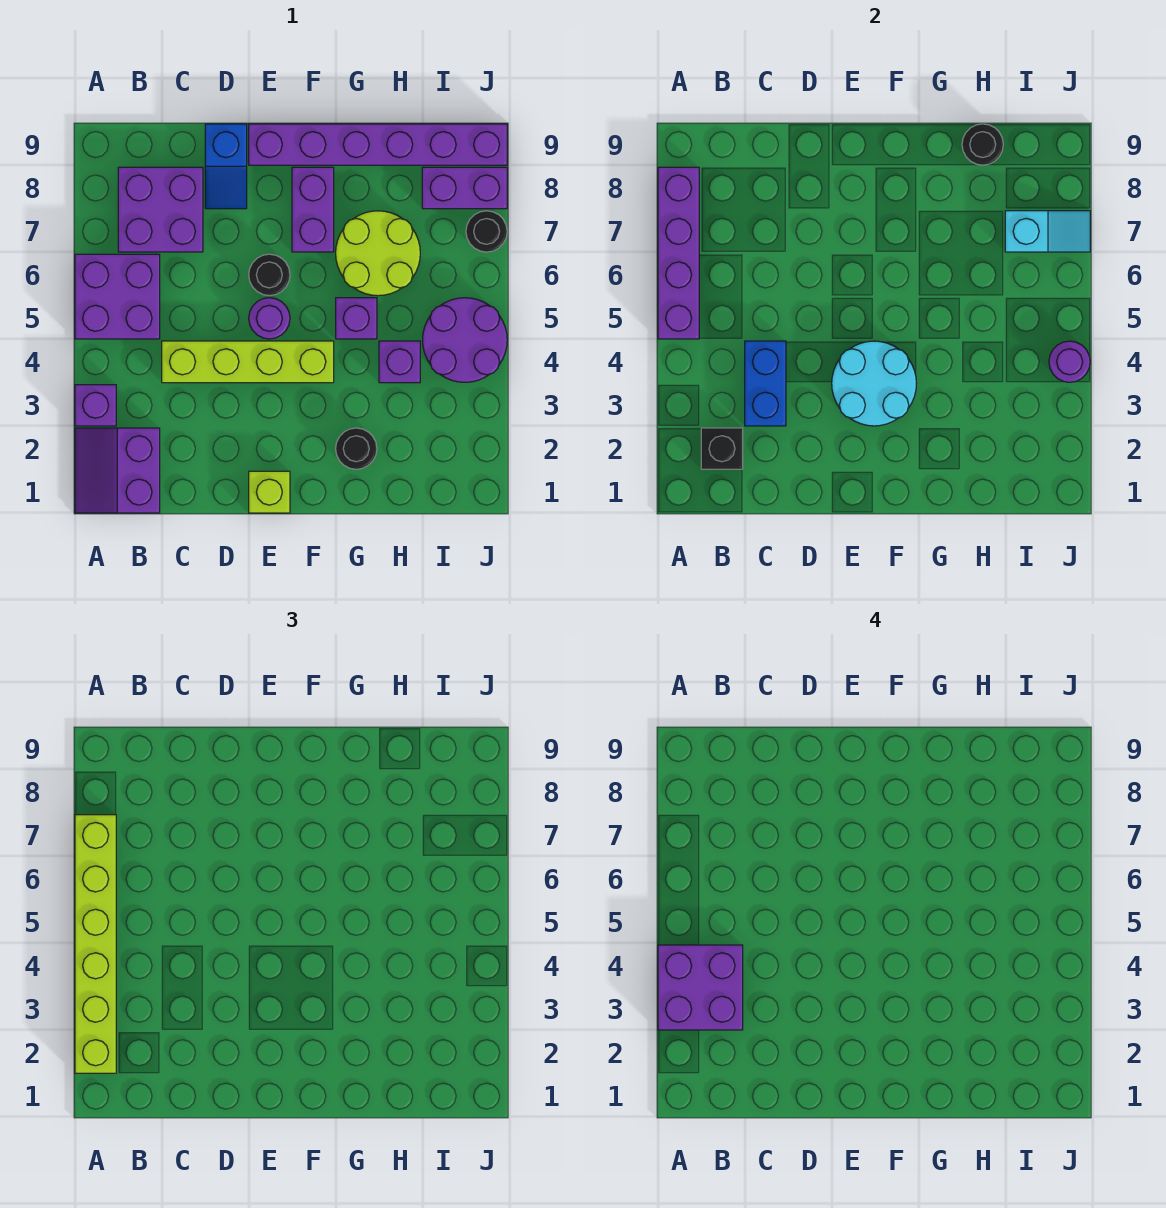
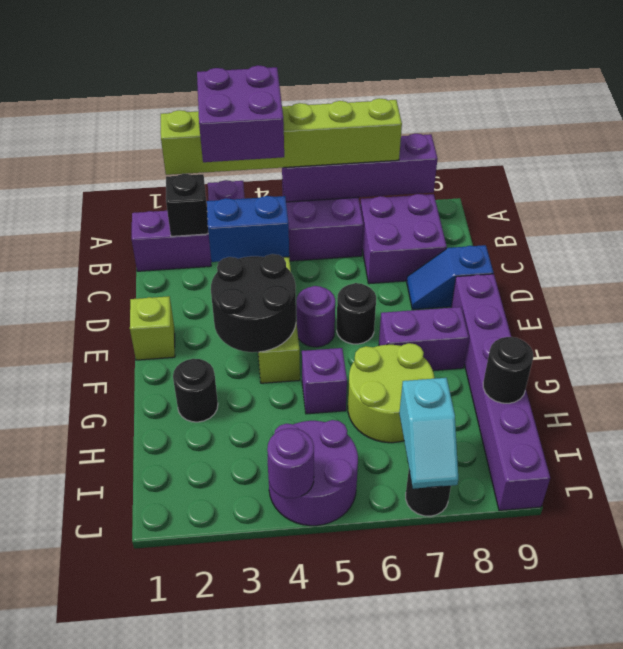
cyan round brick E3:F4 level 2 -> black round brick E3:F4 level 2
purple brick H4 level 1 -> none
purple brick I8:J8 level 1 -> none

